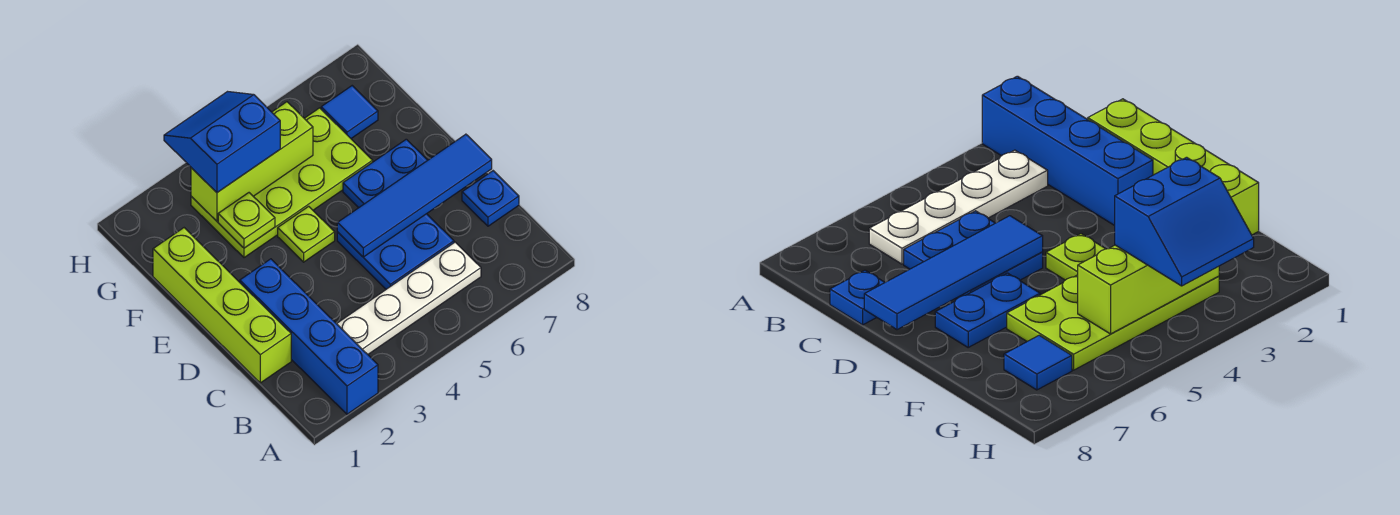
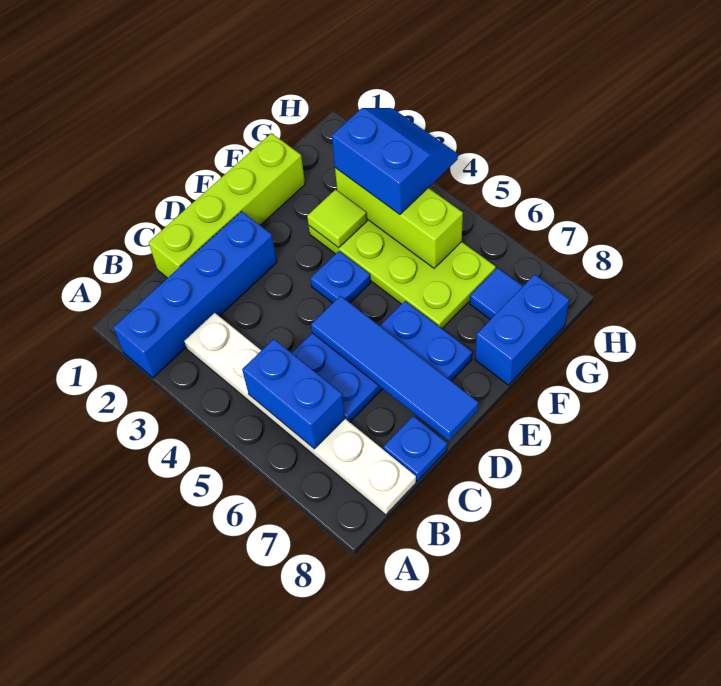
white plate B3:B6 level 1 -> white plate B3:B8 level 1
none -> blue brick B5:B6 level 2
lime plate E4 level 1 -> blue plate E4 level 1
lime plate F3 level 2 -> lime tile F3 level 2
none -> blue brick F8:G8 level 1

